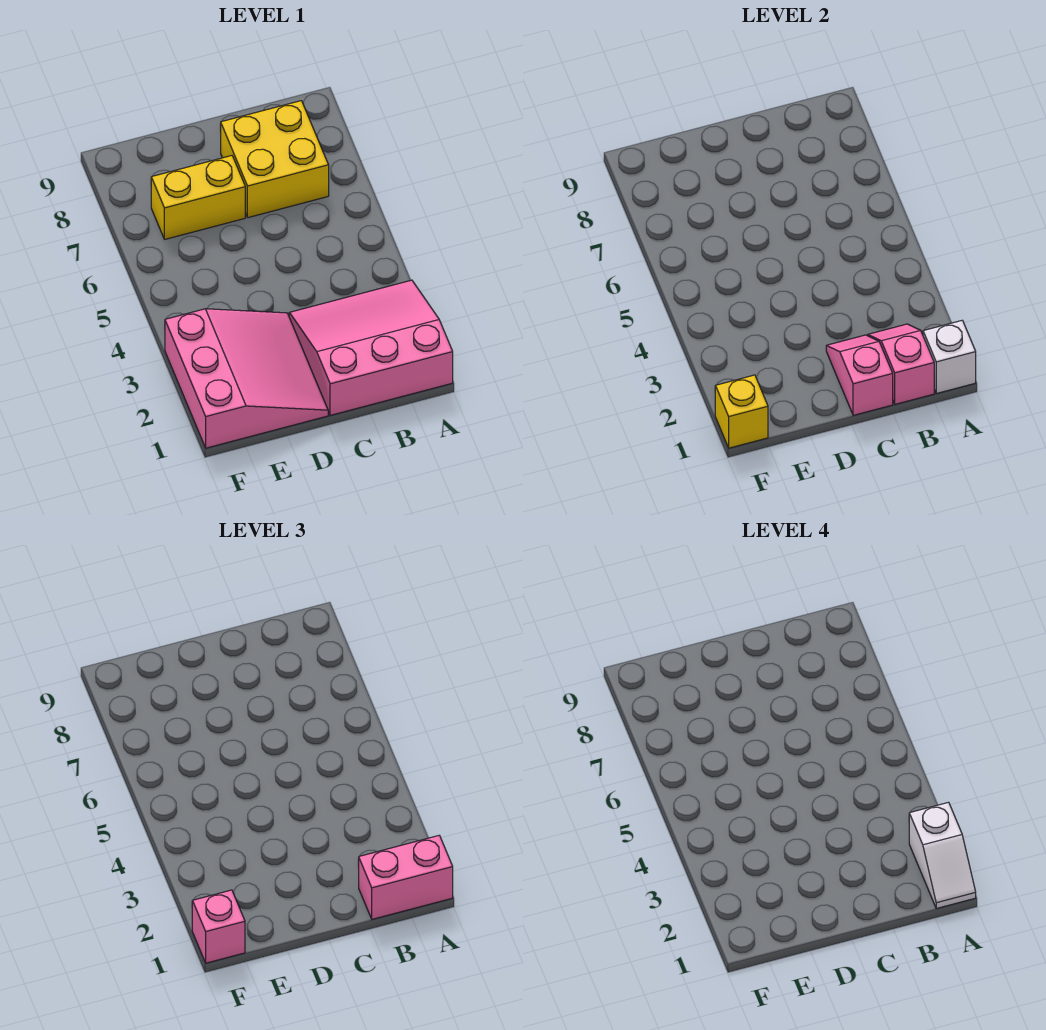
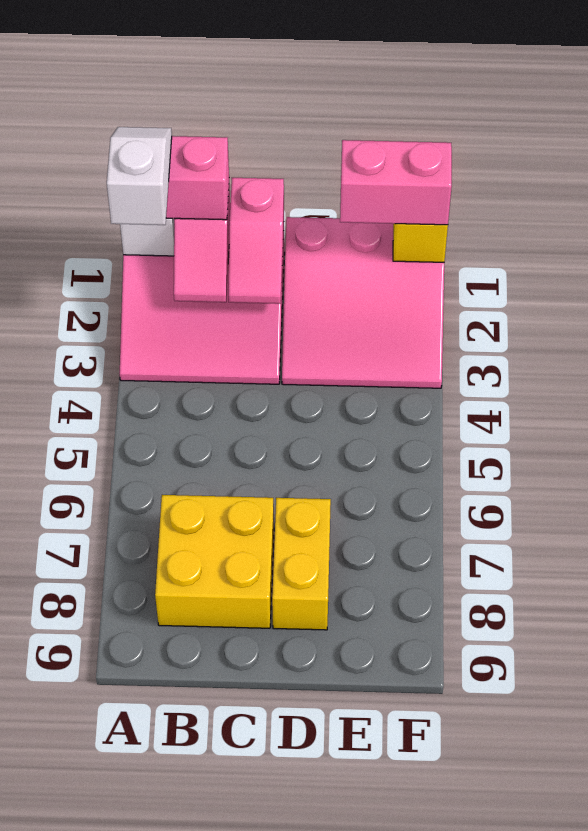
pink slope D1:F3 level 1 top F -> pink slope D1:F3 level 1 top 1
yellow brick D7:E7 level 1 -> yellow brick D7:D8 level 1
pink brick F1 level 3 -> pink brick E1:F1 level 3

